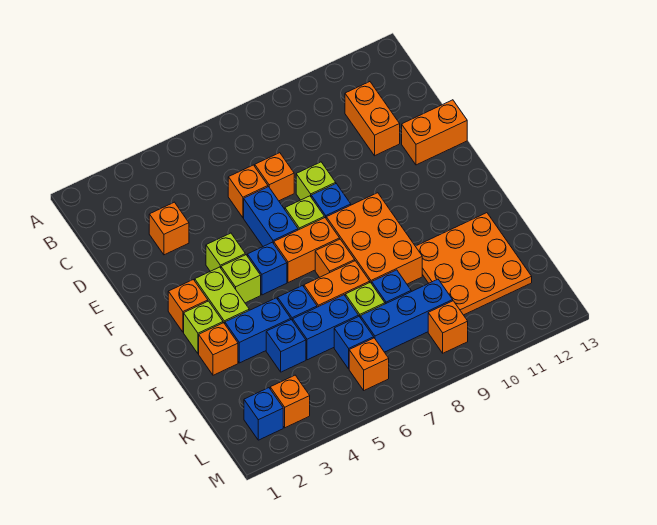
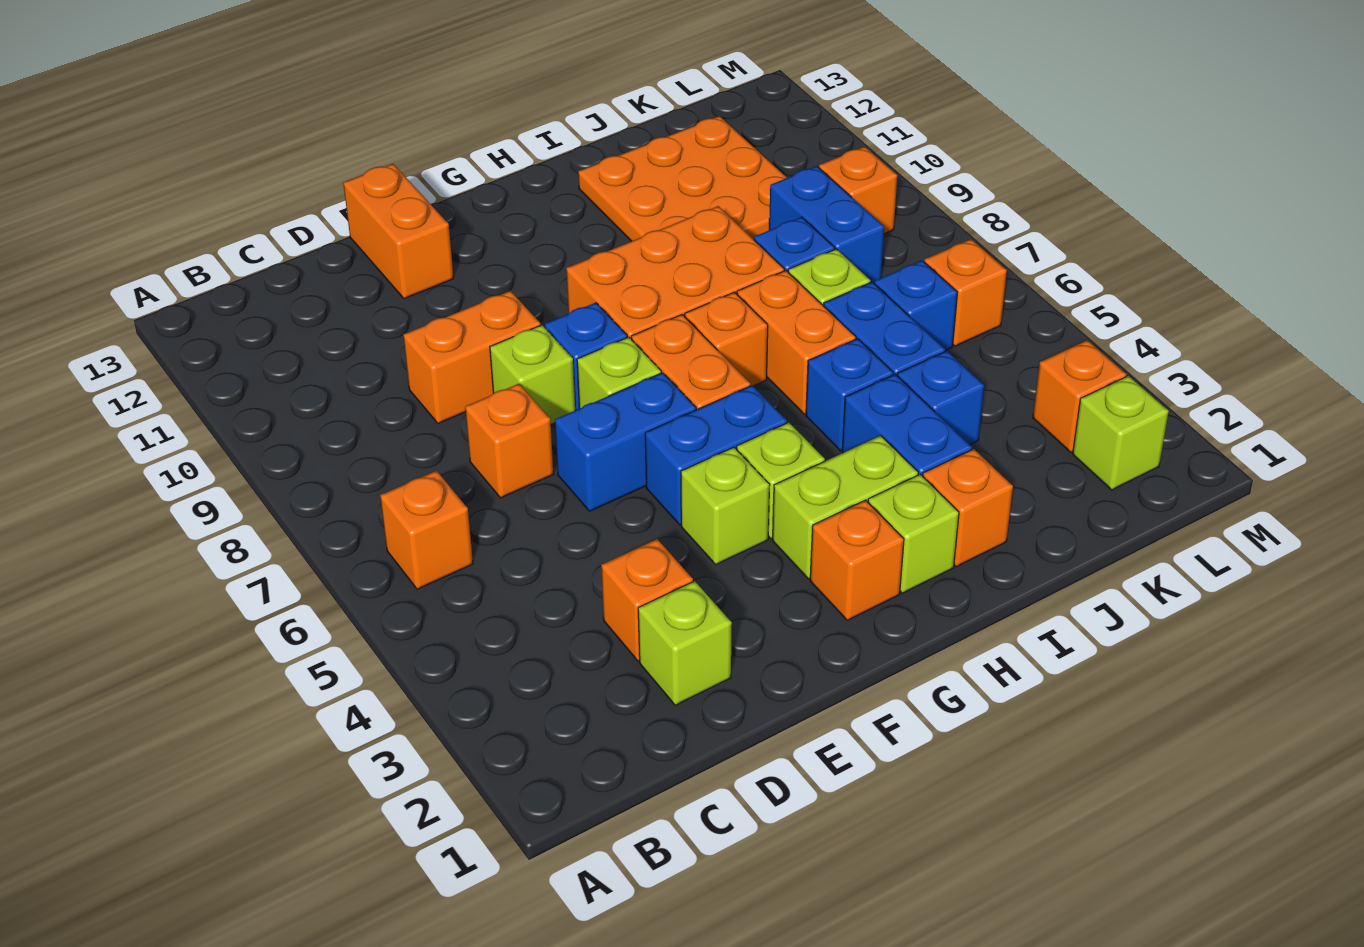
orange brick C11:D11 level 1 -> orange brick D9:E9 level 1
none -> lime brick D2 level 1
orange brick D6 level 1 -> orange brick B6 level 1
blue brick G5 level 1 -> blue brick F5:G5 level 1
blue brick K7:K9 level 1 -> blue brick K8:K9 level 1
blue brick L2 level 1 -> lime brick L2 level 1

